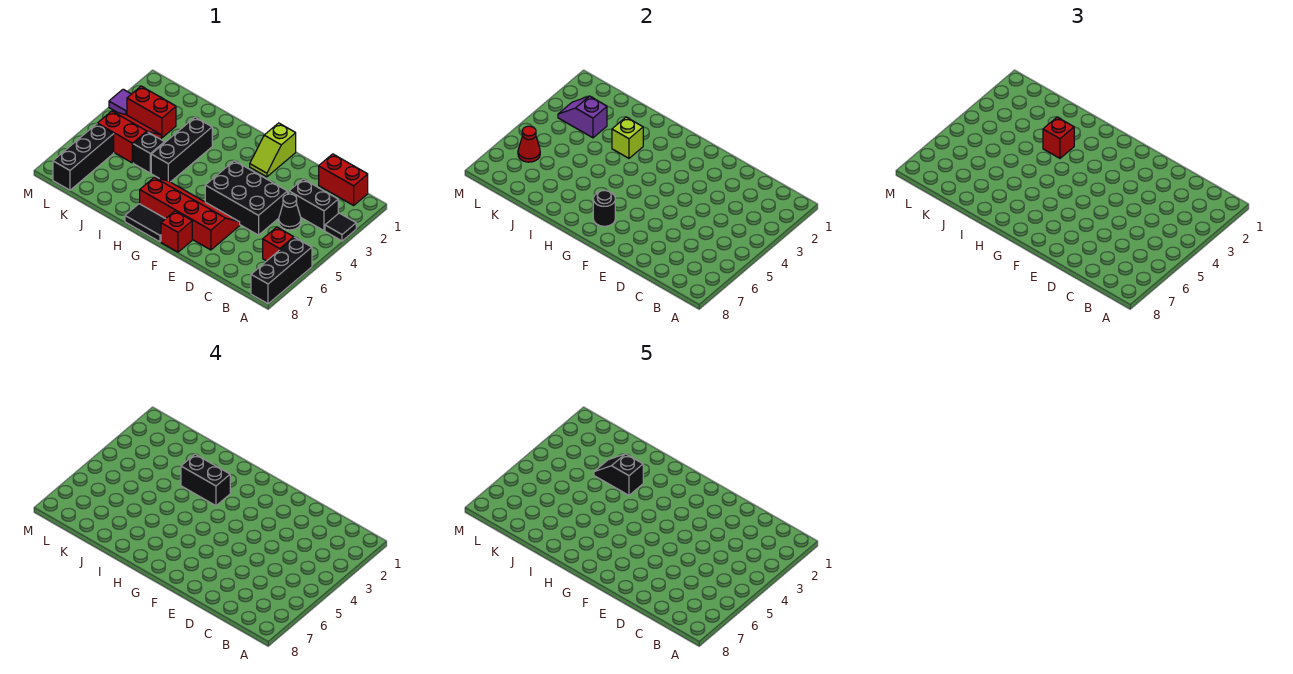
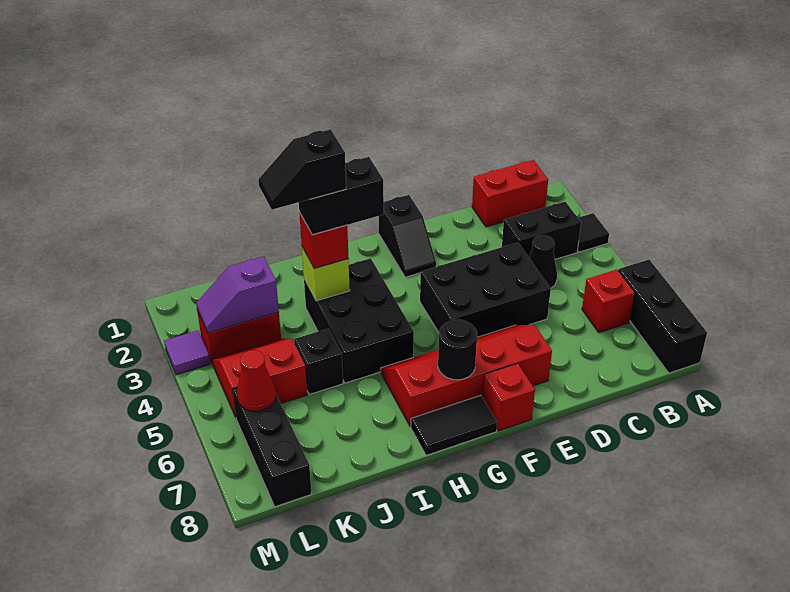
lime slope F1:F2 level 1 top 1 -> black slope F1:F2 level 1 top 1
black brick I3:I5 level 1 -> black brick H3:I5 level 1

